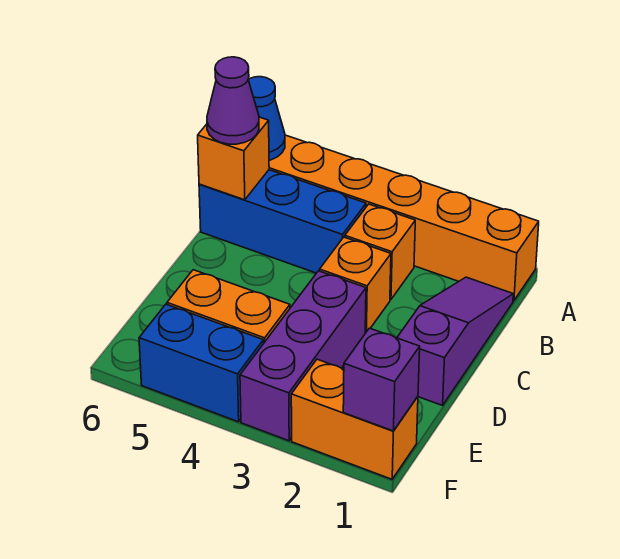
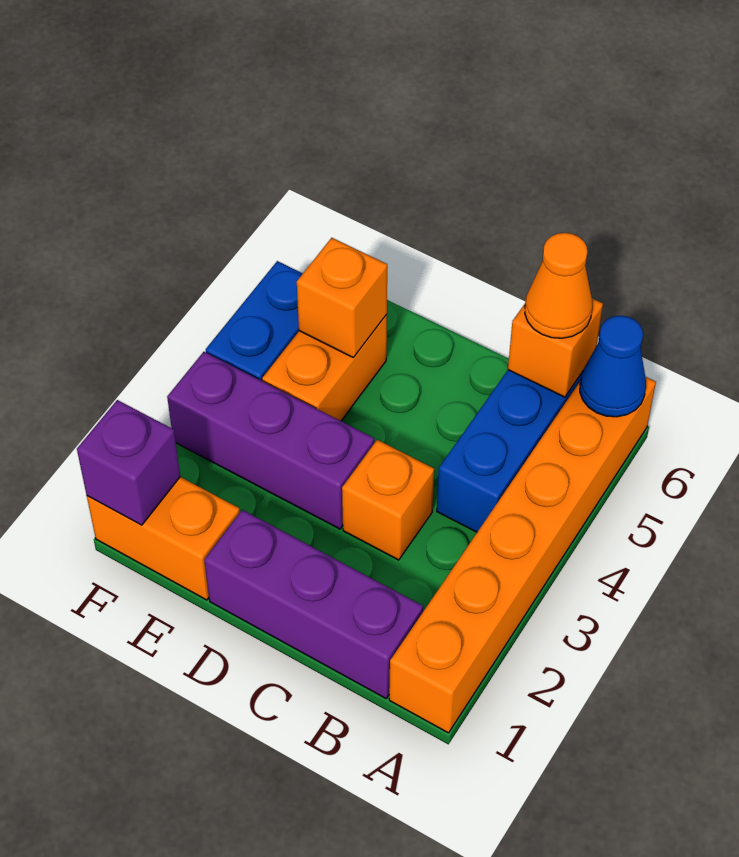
purple slope B1:D1 level 1 top D -> purple brick B1:D1 level 1
orange brick B3 level 1 -> orange brick E5 level 2
purple cone B6 level 3 -> orange cone B6 level 3
orange brick F1:F2 level 1 -> orange brick E1:F1 level 1

